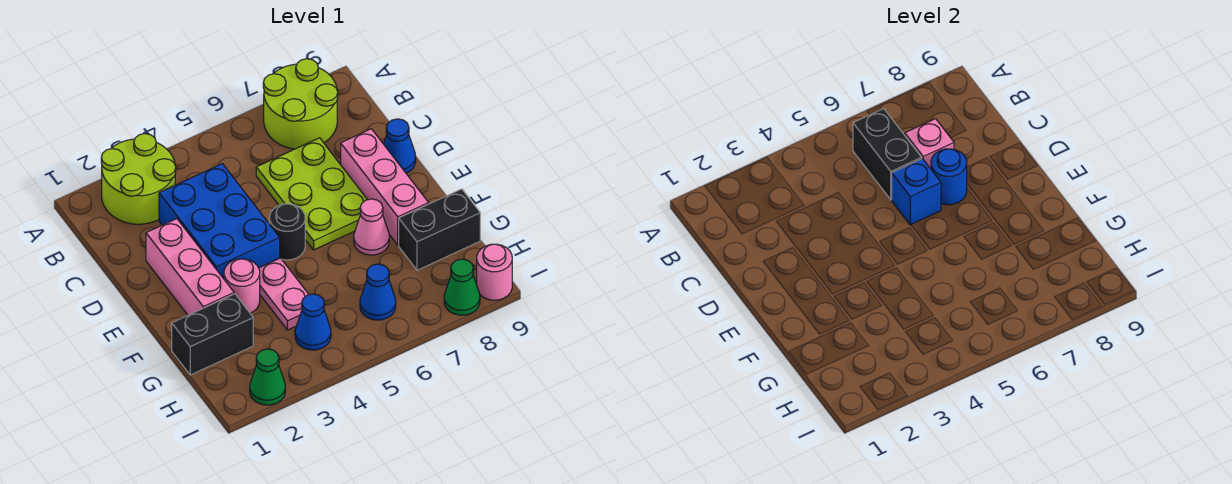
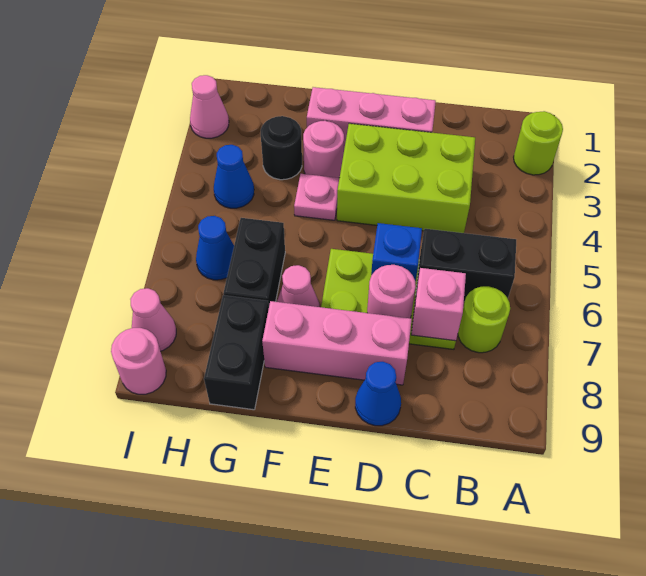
lime round brick A2:B3 level 1 -> lime round brick A2 level 1
lime round brick A7:B8 level 1 -> lime round brick B7 level 1
blue brick C3:E4 level 1 -> lime brick C3:E4 level 1
blue round brick D7 level 2 -> pink round brick D7 level 2
black round brick E5 level 1 -> black round brick G3 level 1
pink plate F4:G4 level 1 -> pink plate F4 level 1
black brick G1:G2 level 1 -> black brick G6:G7 level 1
green cone I2 level 1 -> pink cone I2 level 1
green cone I8 level 1 -> pink cone I8 level 1

